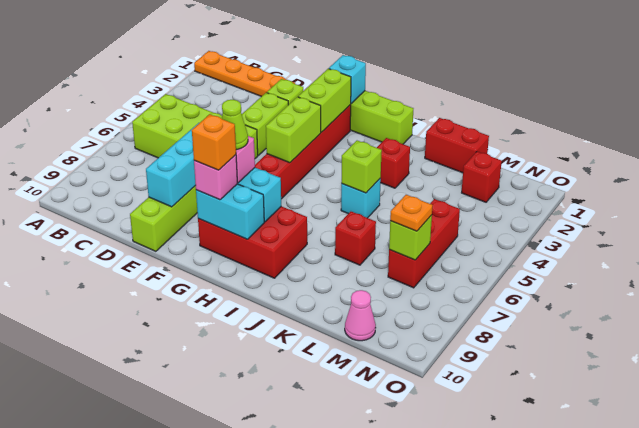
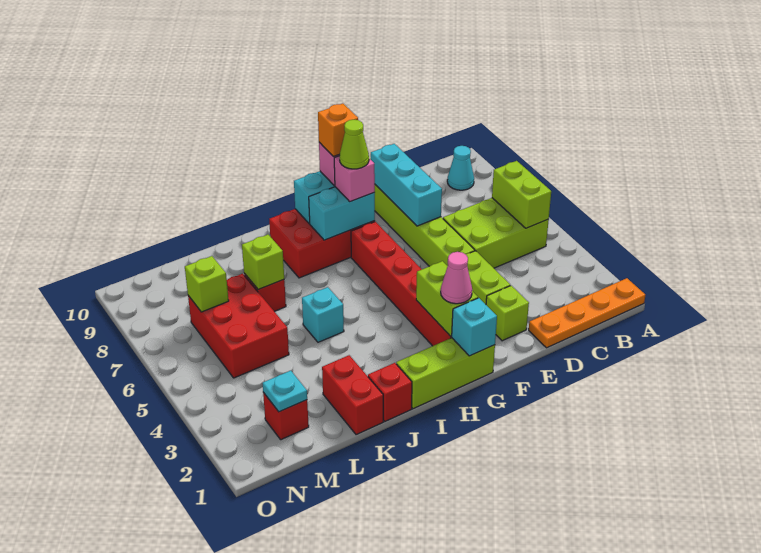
none -> cyan cone B9 level 1
lime brick G4:G5 level 2 -> lime brick B5:B6 level 2
red brick J3 level 1 -> red brick J1 level 1
lime brick J5 level 2 -> lime brick K7 level 2
red brick K1:L1 level 1 -> red brick K1:K2 level 1
none -> cyan plate M2 level 2
red brick M5:M7 level 1 -> red brick L5:M7 level 1
orange plate M7 level 3 -> none
pink cone M10 level 1 -> pink cone G2 level 3

